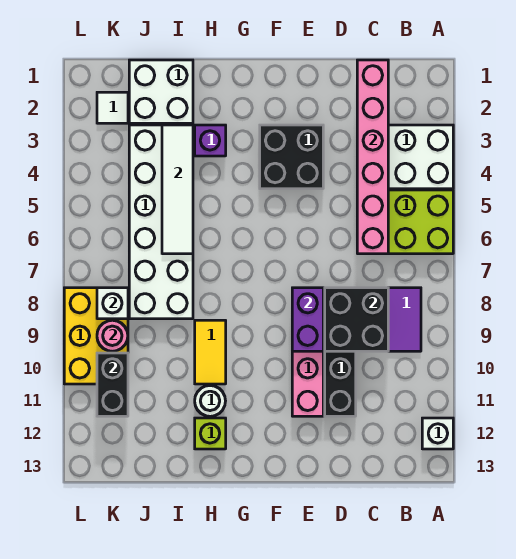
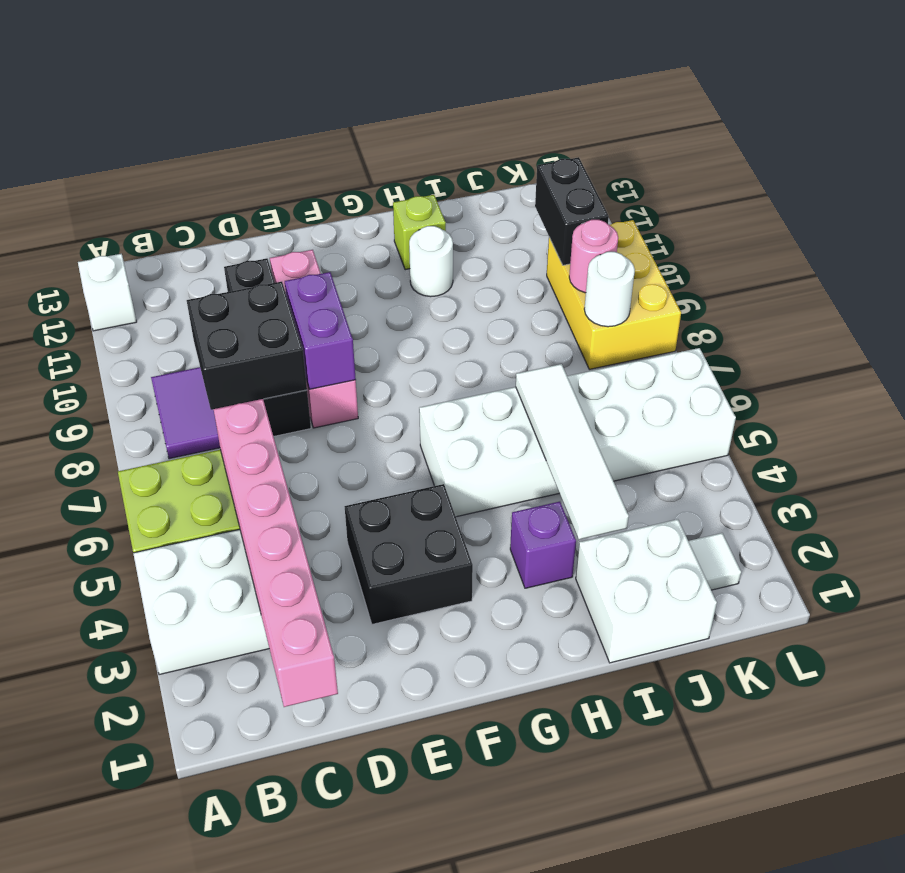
yellow tile H9:H10 level 1 -> none
white brick I3:J8 level 1 -> white brick G5:L6 level 1
white brick K8 level 2 -> white round brick K8 level 2

